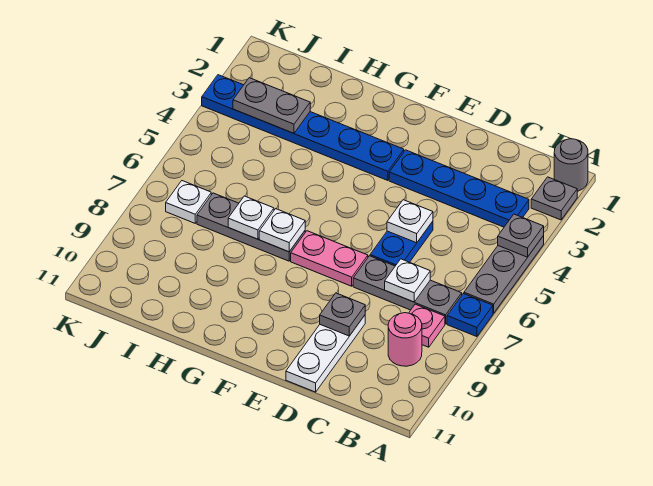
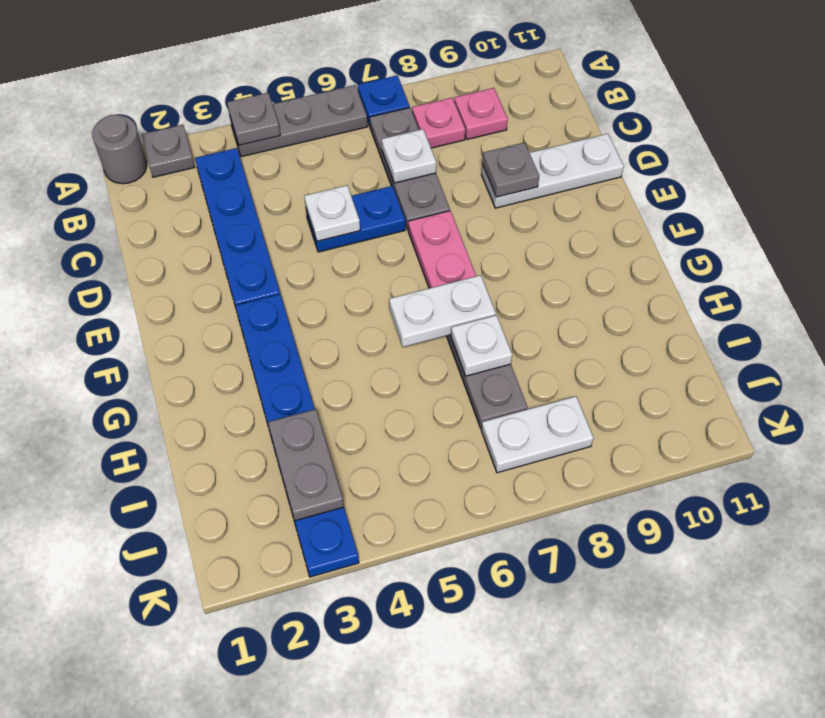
pink round brick B9 level 1 -> pink plate B9 level 1
white plate G7 level 2 -> white plate G6:G7 level 2
white plate J7 level 1 -> white plate J7:J8 level 1

